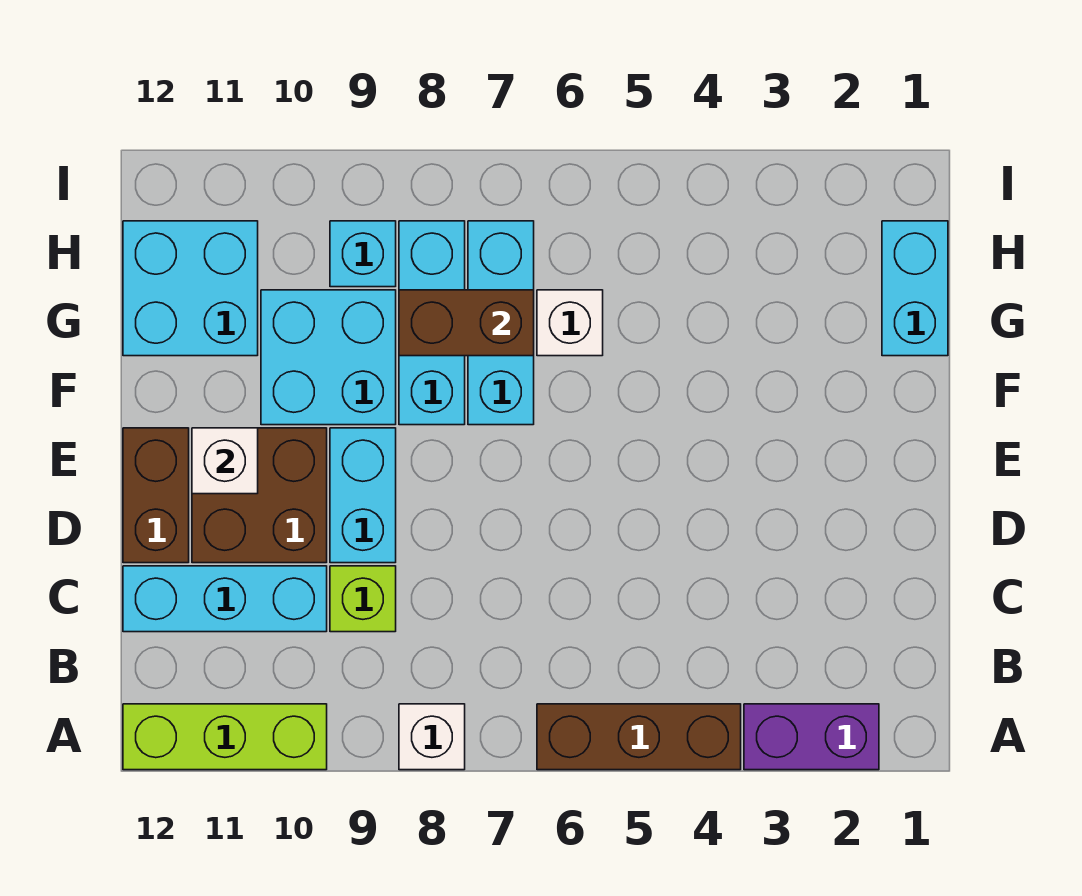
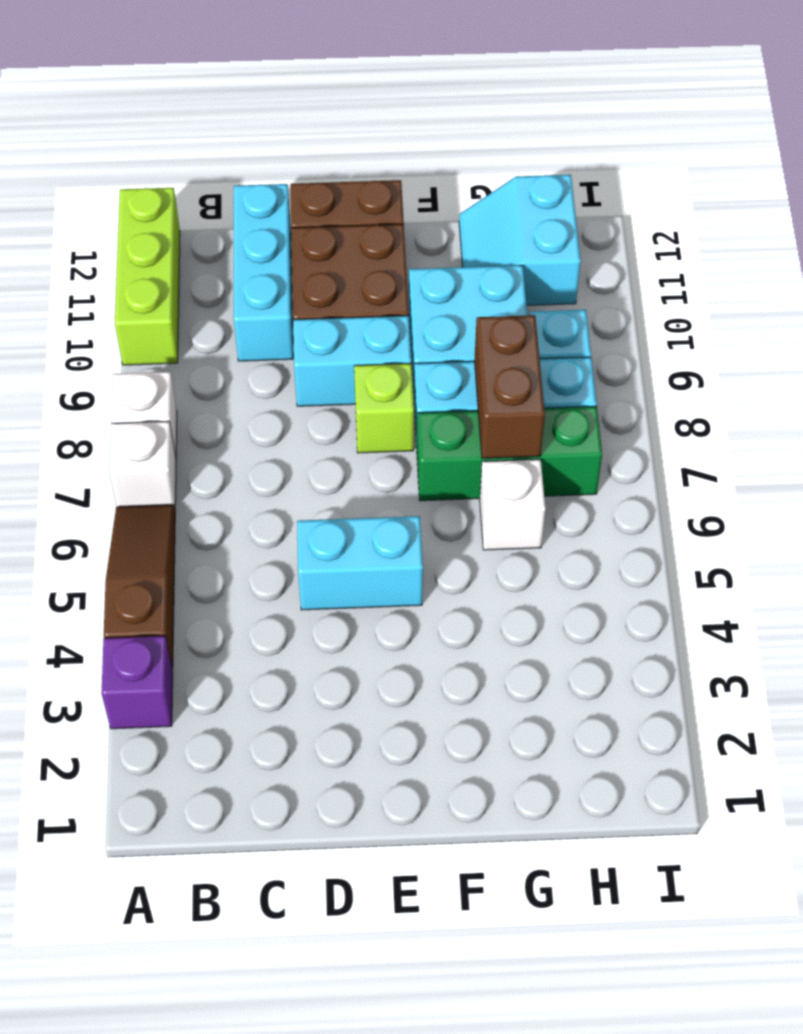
purple brick A2:A3 level 1 -> purple brick A3 level 1
brown brick A4:A6 level 1 -> brown slope A4:A6 level 1 top 4
lime brick C9 level 1 -> lime brick E8 level 1
white brick E11 level 2 -> white brick A7 level 1
cyan brick F7:H7 level 1 -> green brick F7:H7 level 1
cyan brick G1:H1 level 1 -> cyan brick D5:E5 level 1
cyan brick G11:H12 level 1 -> cyan slope G11:H12 level 1 top H

